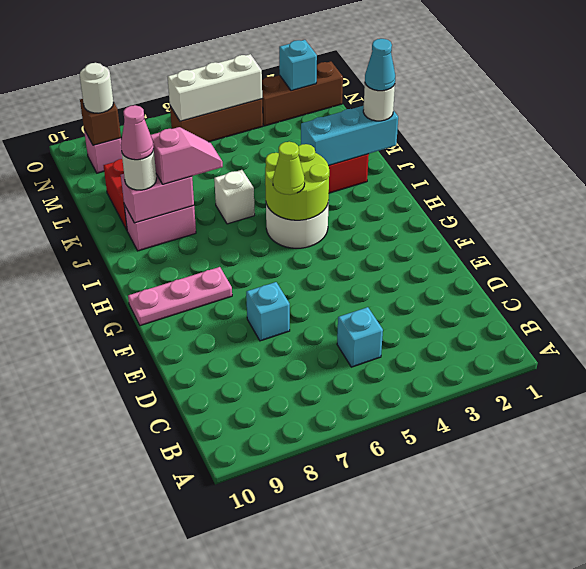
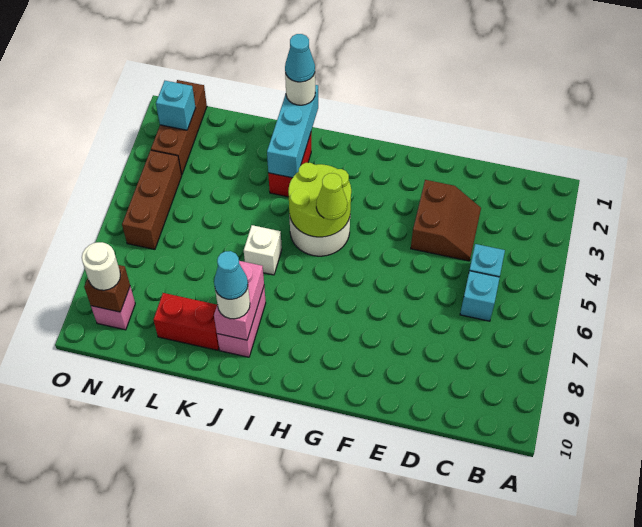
none -> brown slope D3:E4 level 1 top E
cyan brick E7 level 1 -> cyan brick C6 level 1
pink plate G8:G10 level 1 -> none
pink slope J7:J8 level 3 top 8 -> none
pink cone J9 level 4 -> cyan cone J9 level 4
white brick N4:N6 level 2 -> none

